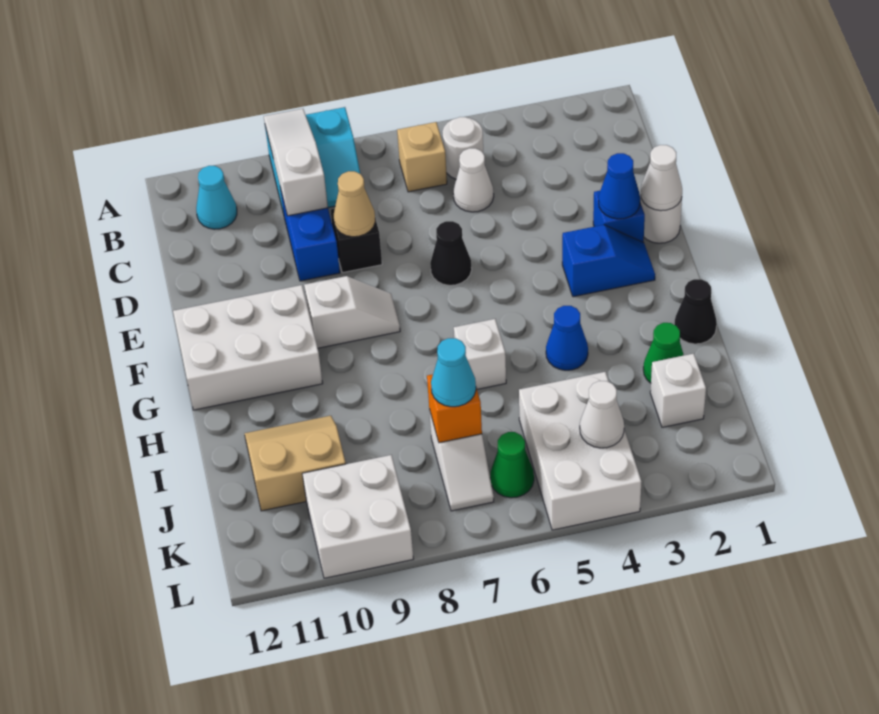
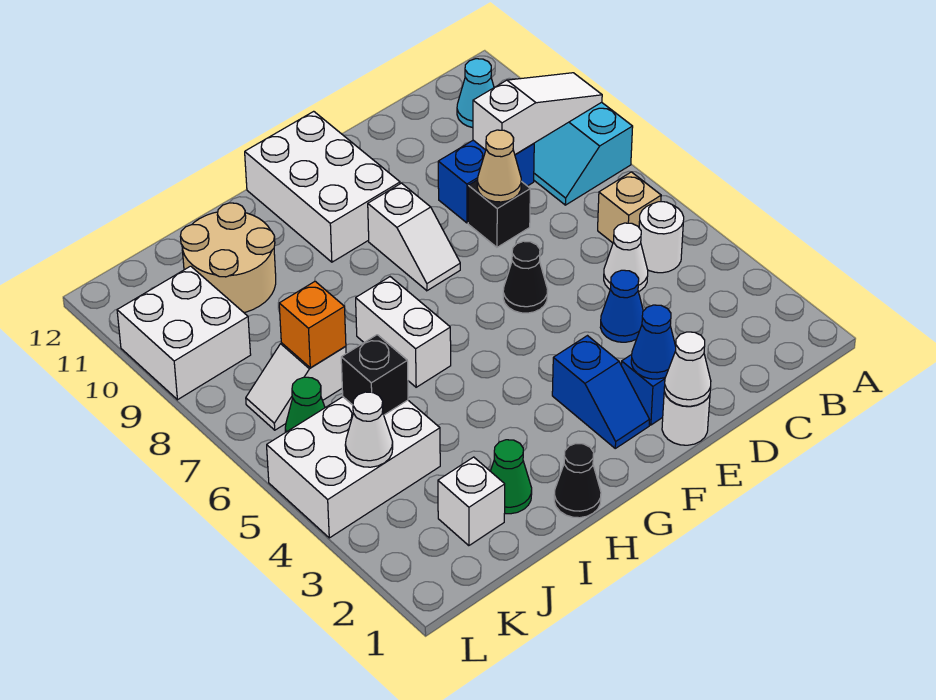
blue cone H4 level 1 -> blue cone D4 level 1
white brick H6 level 1 -> white brick H6:H7 level 1
tan slope I10:J11 level 1 top J -> tan round brick I10:J11 level 1
none -> black brick J5 level 2
cyan cone J7 level 3 -> none

